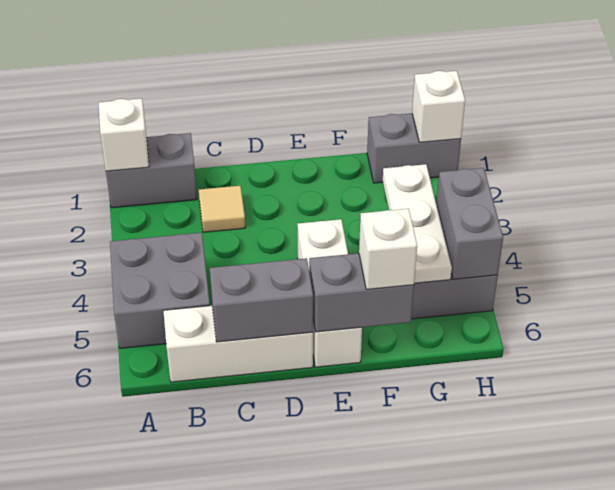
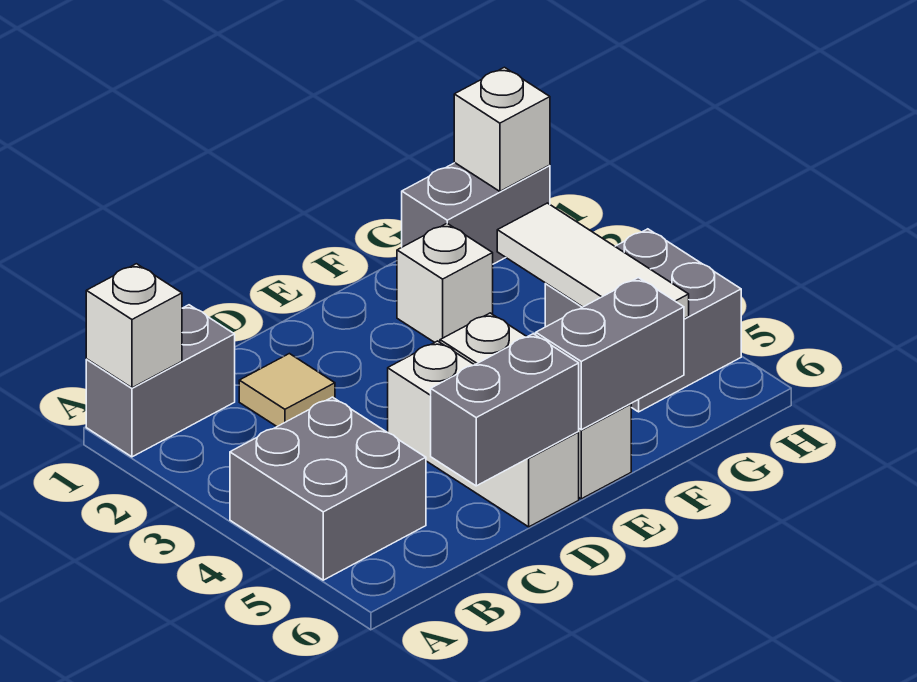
white brick B6:D6 level 1 -> white brick D4:D6 level 1
white brick F6 level 3 -> white brick F2 level 1
white plate G3:G5 level 2 -> white tile G3:G5 level 2
grey brick H4:H5 level 2 -> none

